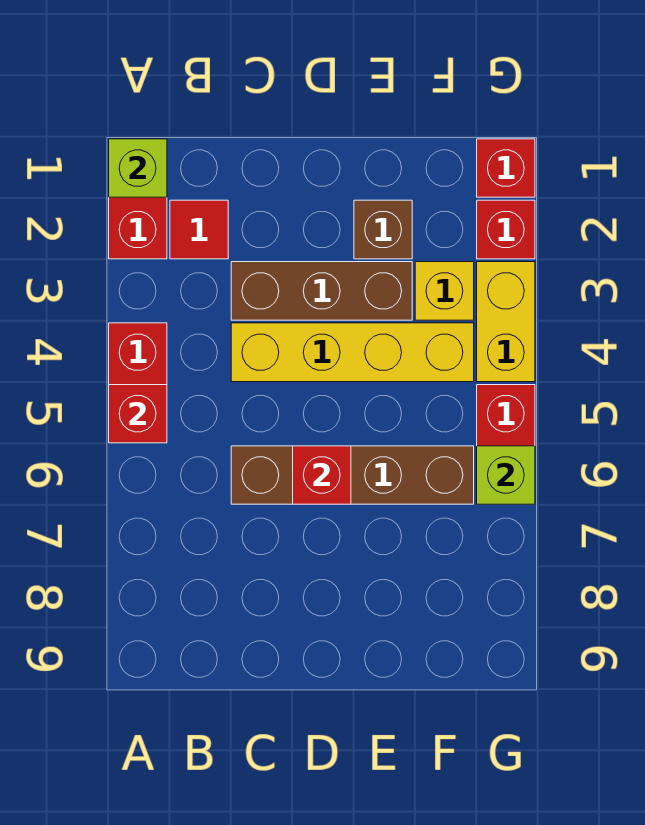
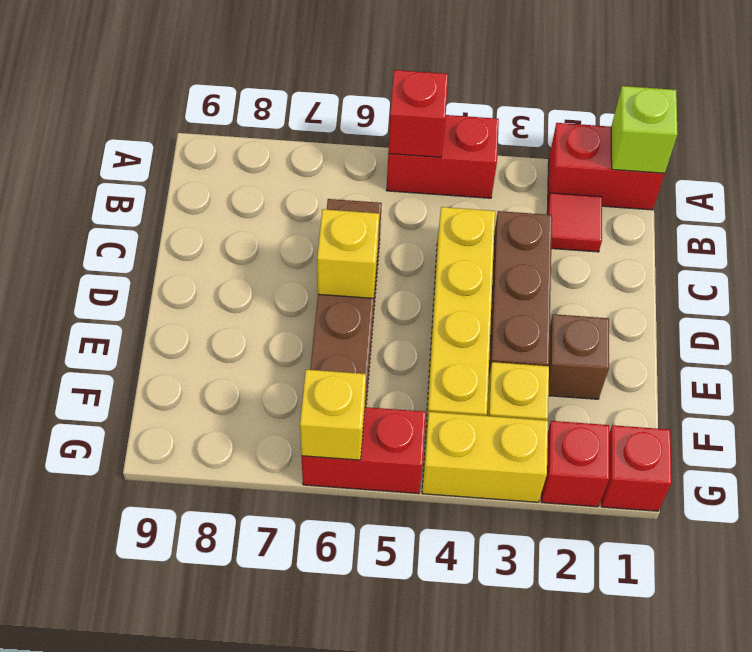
red brick D6 level 2 -> yellow brick D6 level 2
lime brick G6 level 2 -> yellow brick G6 level 2

